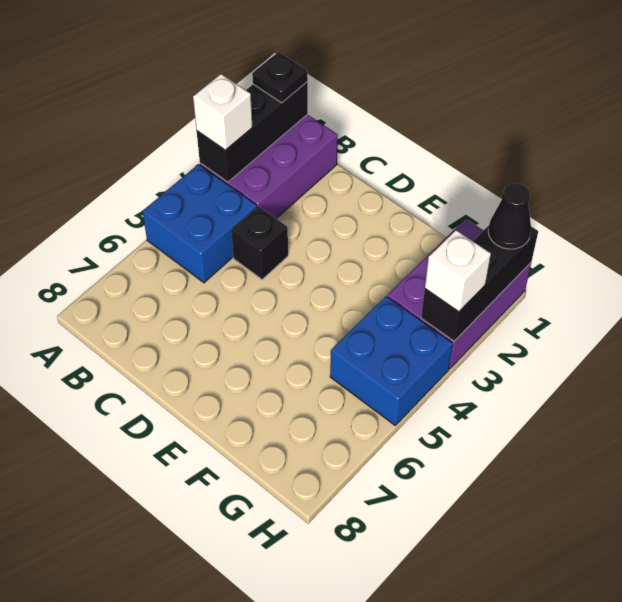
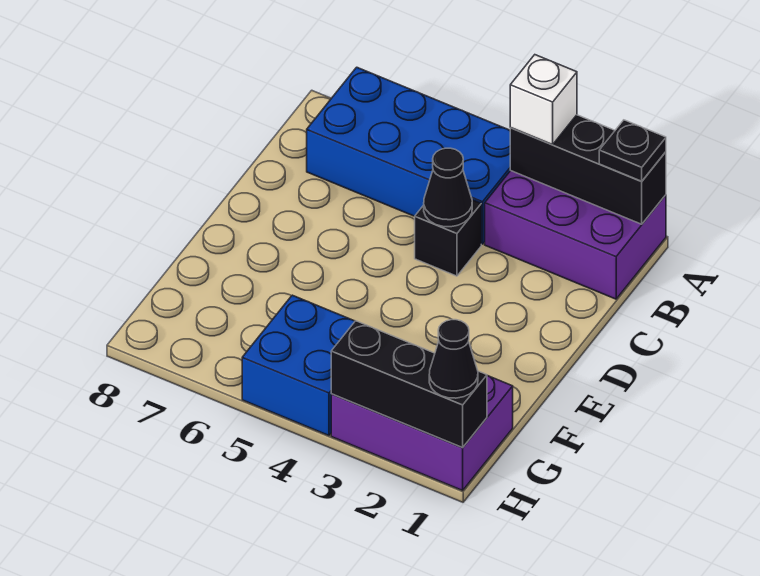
blue brick A4:B5 level 1 -> blue brick A4:B7 level 1
none -> black cone C4 level 2
white brick H3 level 3 -> none

